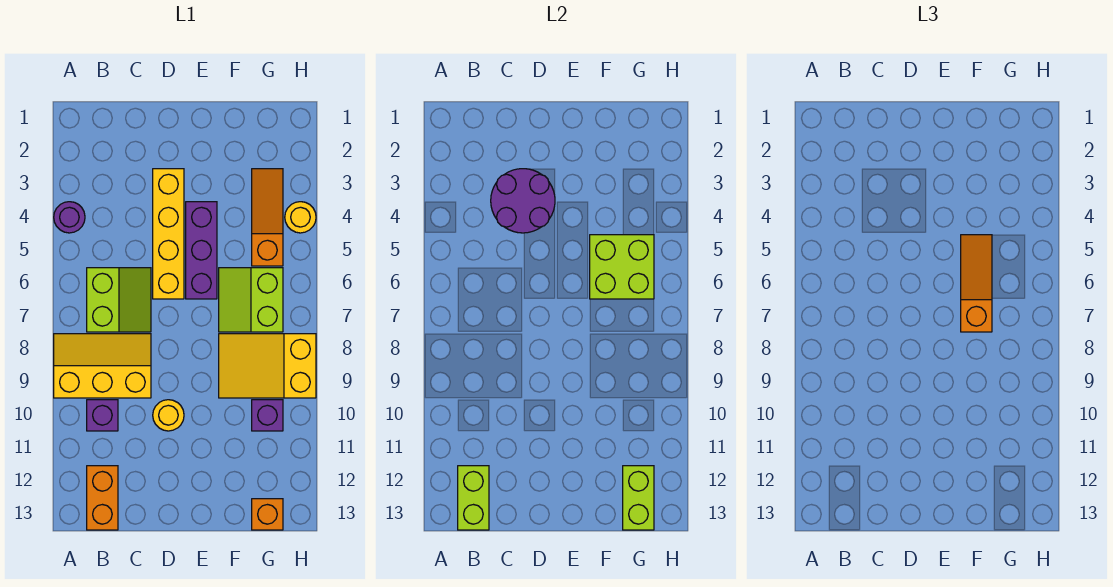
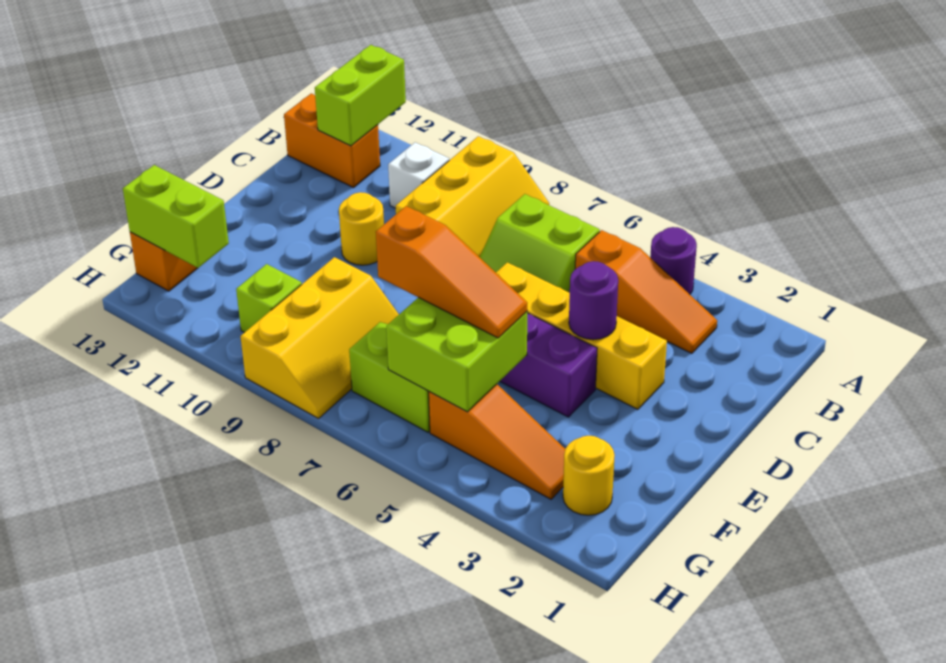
none -> orange slope B3:B5 level 1 top 5
purple brick B10 level 1 -> white brick B10 level 1
lime brick B12:B13 level 2 -> lime brick A12:B12 level 2
purple round brick C3:D4 level 2 -> purple round brick D4 level 2
yellow slope F8:H9 level 1 top H -> yellow slope F8:H9 level 1 top 9
purple brick G10 level 1 -> lime brick G10 level 1
yellow round brick H4 level 1 -> yellow round brick G2 level 1

